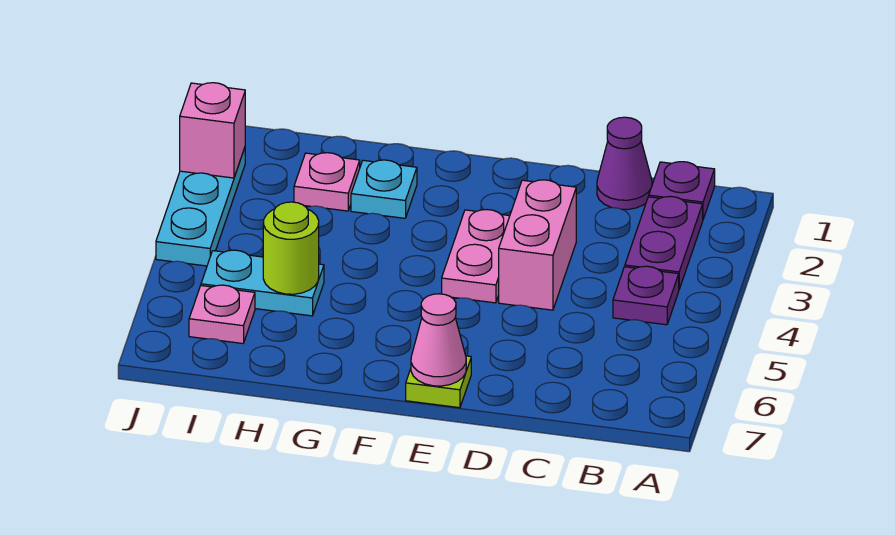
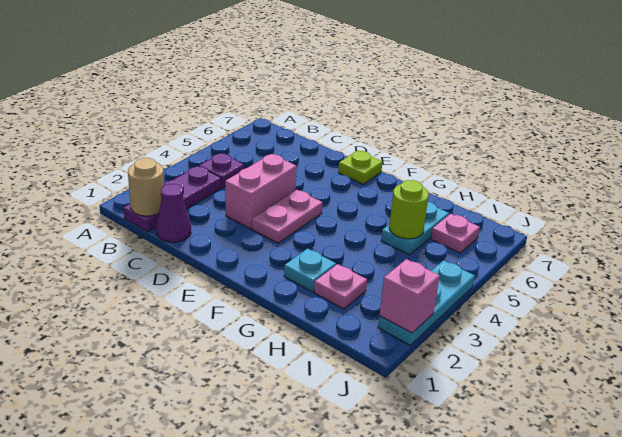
none -> tan round brick B1 level 2
pink cone E7 level 2 -> none
cyan plate H5:I5 level 1 -> cyan plate H5:H6 level 1

